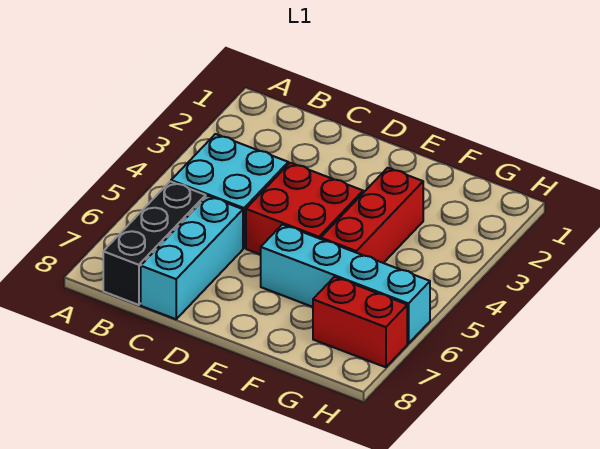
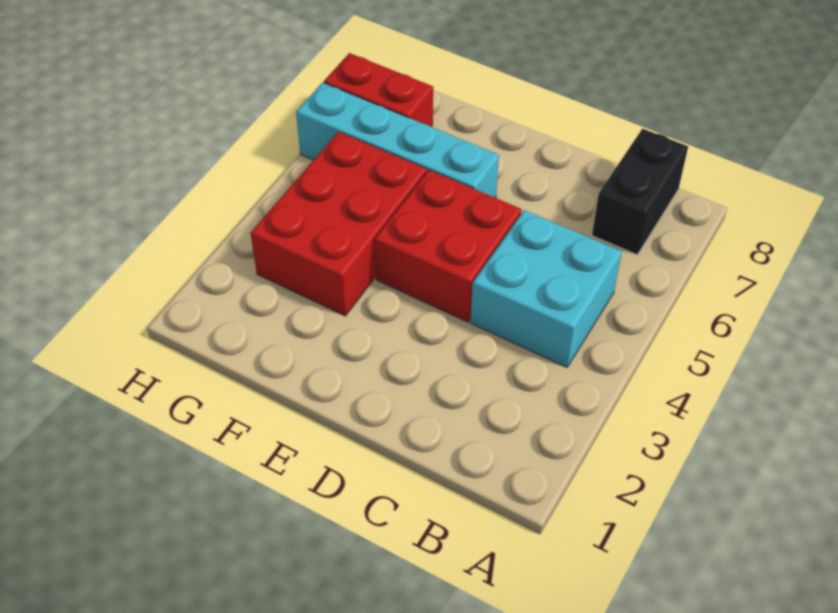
black brick B6:B8 level 1 -> black brick B7:B8 level 1
cyan brick C6:C8 level 1 -> none
red brick F3:F5 level 1 -> red brick F3:G5 level 1

